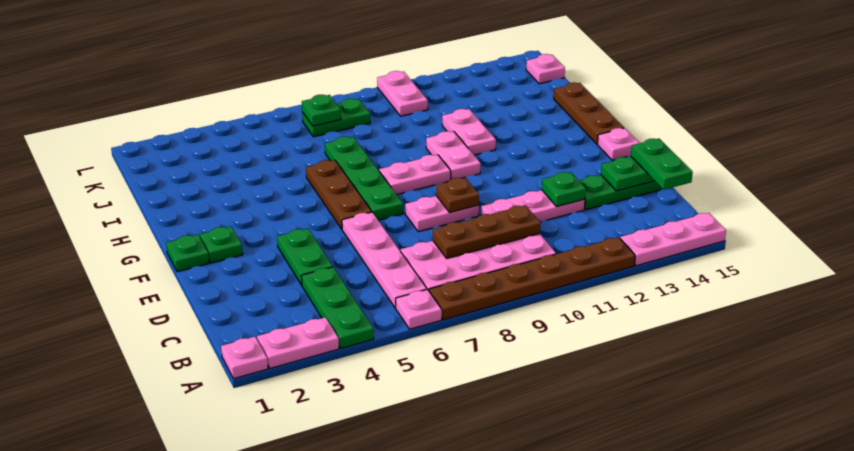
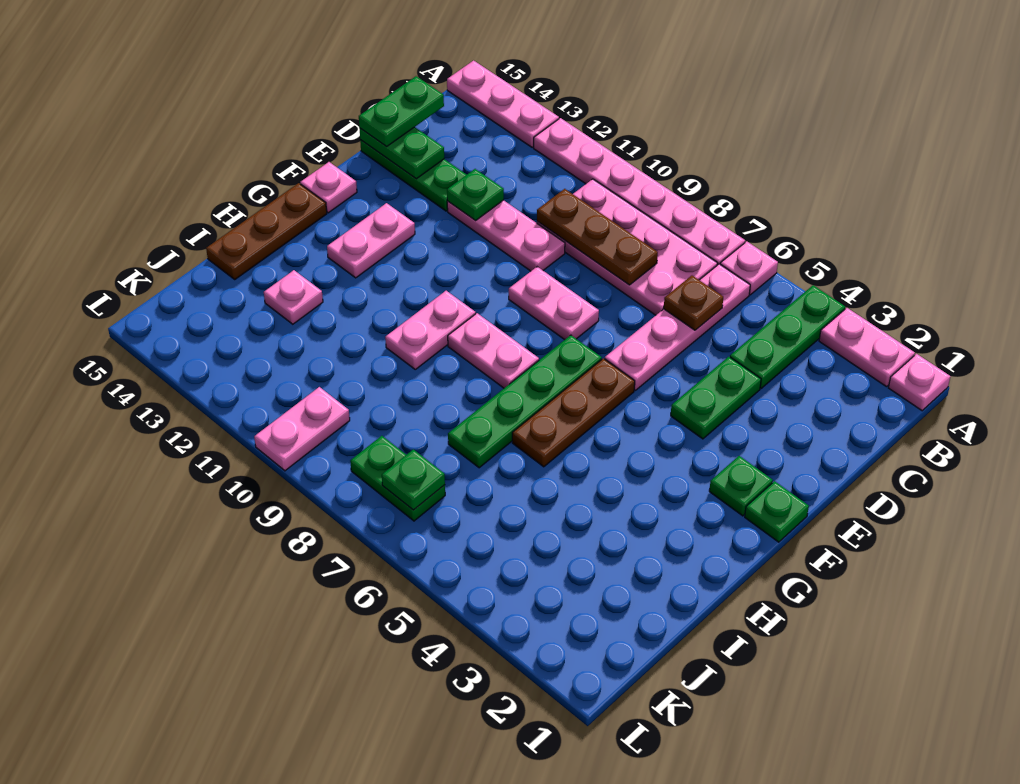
brown plate A7:A12 level 1 -> pink plate A7:A12 level 1
brown plate E9 level 2 -> brown plate C6 level 2
pink plate H11:I11 level 1 -> pink plate F13:G13 level 1
pink plate K15 level 1 -> pink plate I13 level 1

